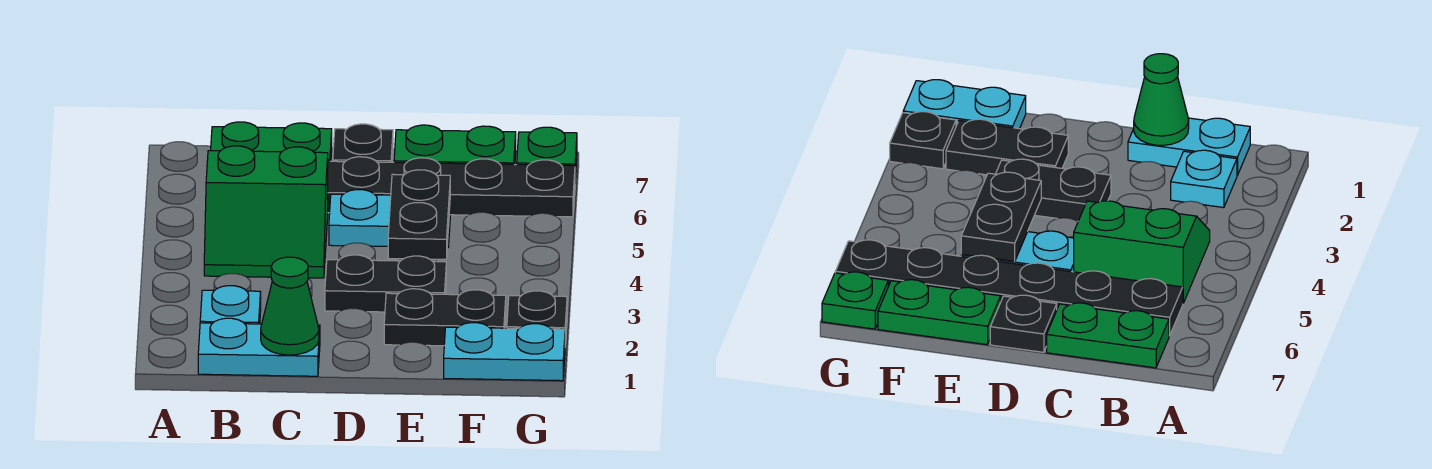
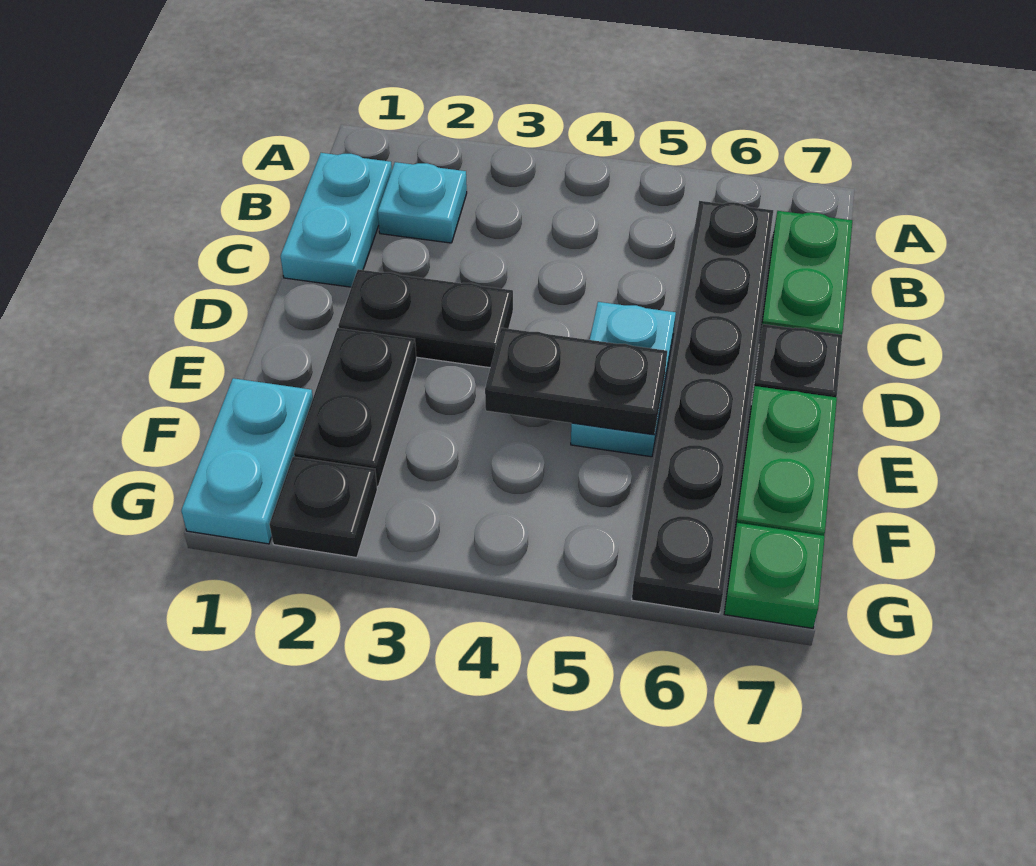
green slope B4:C5 level 1 top 5 -> none
green cone C1 level 2 -> none
black plate D3:E3 level 1 -> black plate D2:D3 level 1

